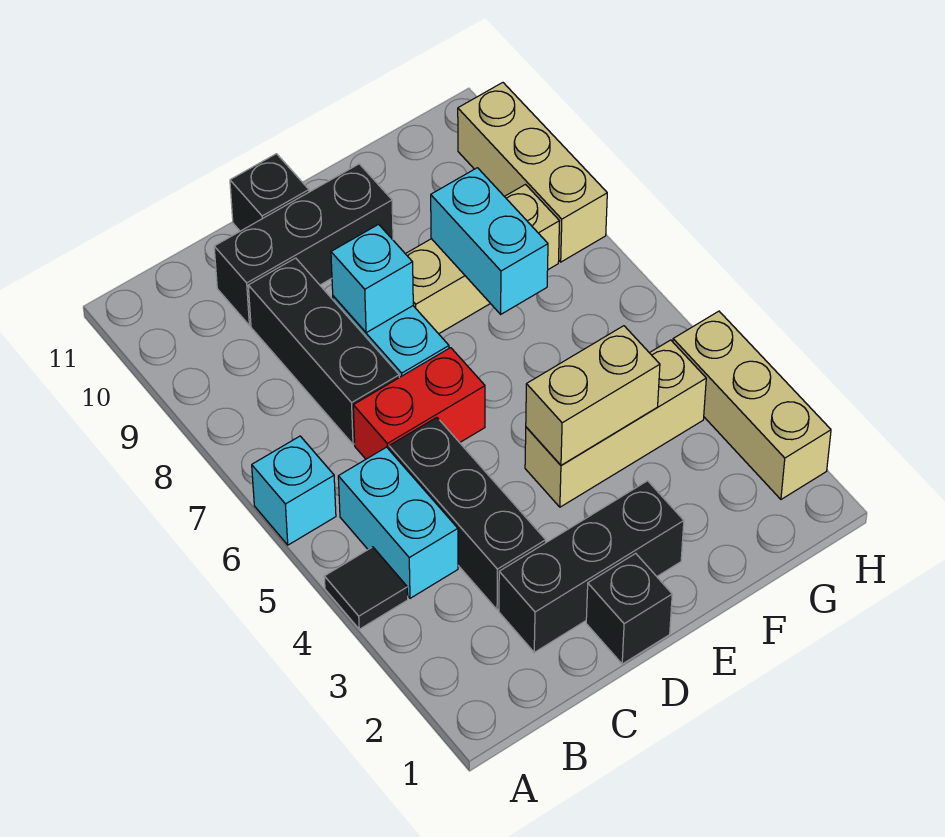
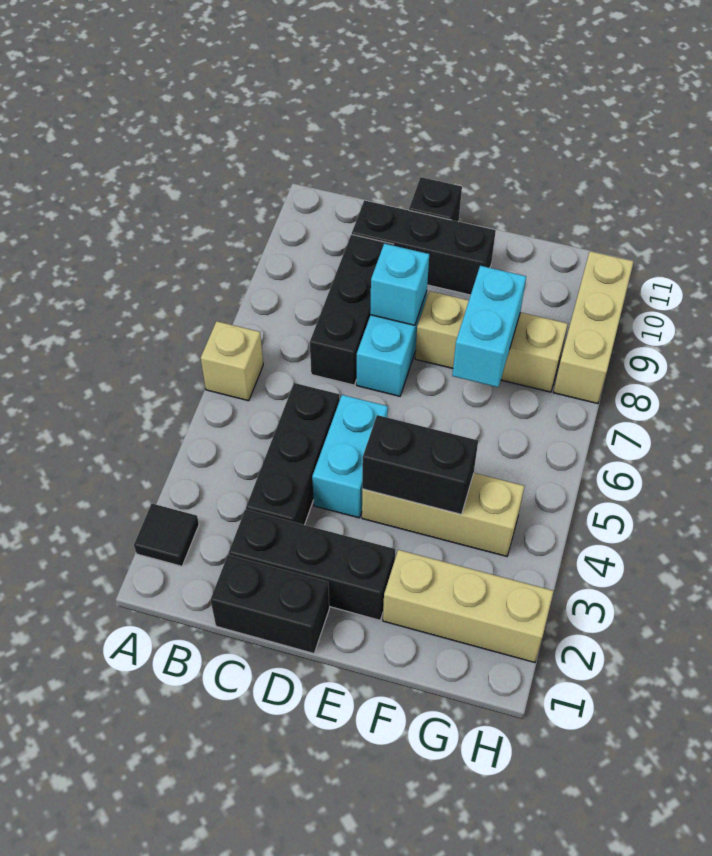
black tile A4 level 1 -> black tile A2 level 1
cyan brick A6 level 1 -> tan brick A6 level 1
cyan brick B4:B5 level 1 -> cyan brick D4:D5 level 1
red brick C6:D6 level 1 -> none
black brick D1 level 1 -> black brick C1:D1 level 1
tan brick E4:F4 level 2 -> black brick E4:F4 level 2
tan brick H2:H4 level 1 -> tan brick F2:H2 level 1

